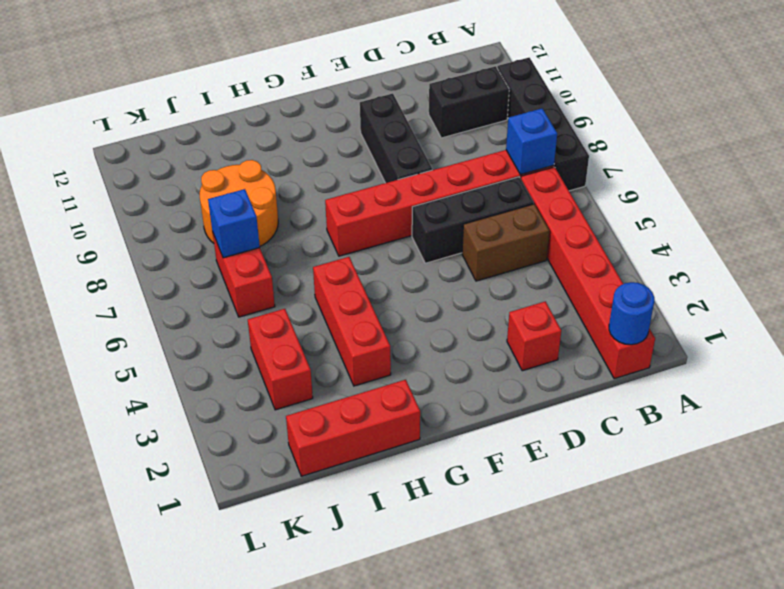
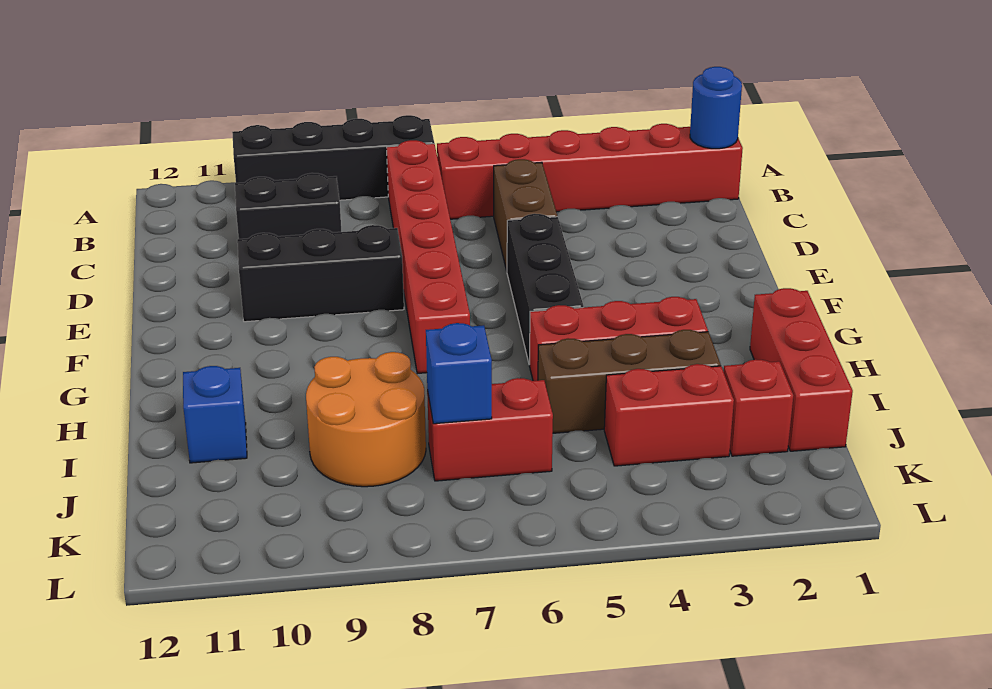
blue brick B7 level 2 -> blue brick I11 level 1
black brick B10:C10 level 1 -> black brick C9:C10 level 1
black brick C6:E6 level 1 -> black brick E5:G5 level 1
red brick D2 level 1 -> red brick J2 level 1
none -> brown brick I3:I5 level 1

